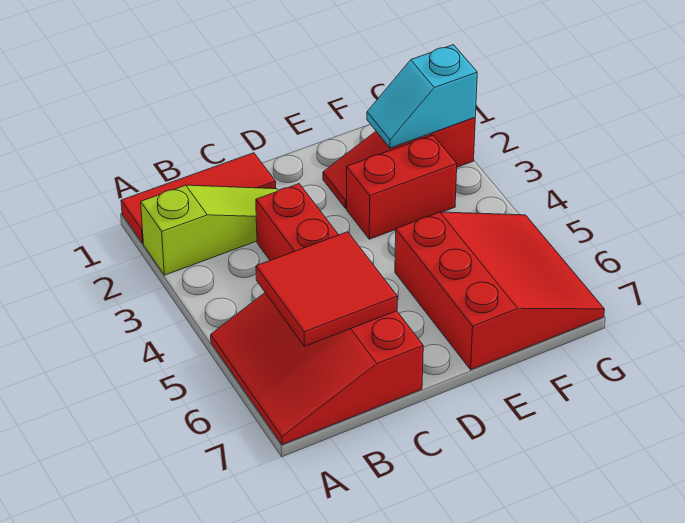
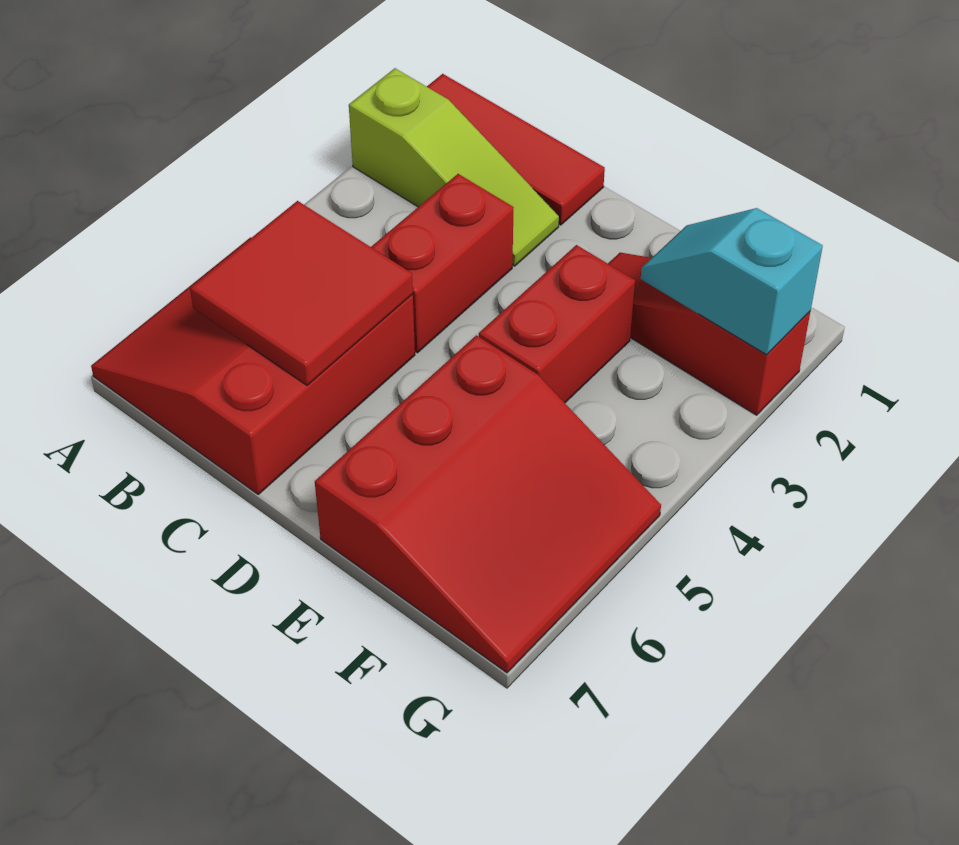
red brick E3:F3 level 1 -> red brick E3:E4 level 1

